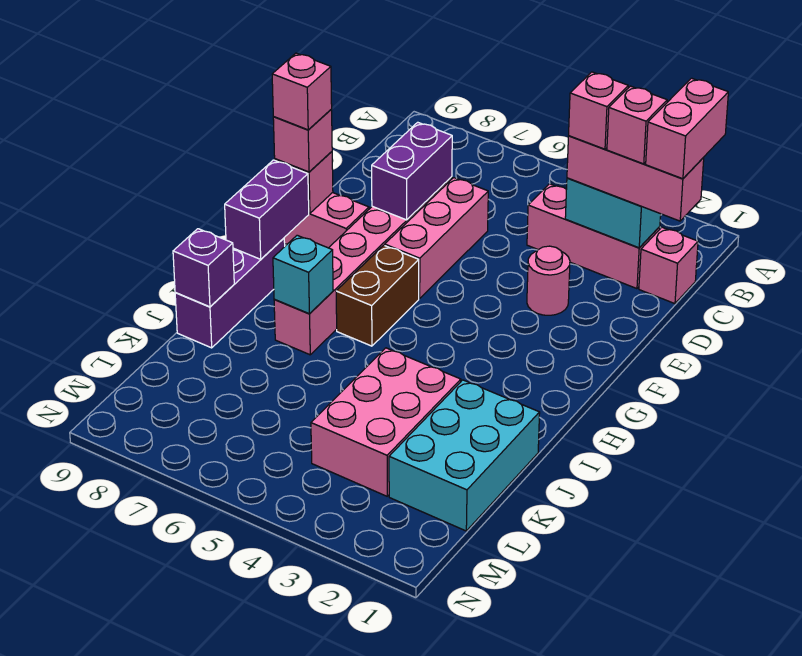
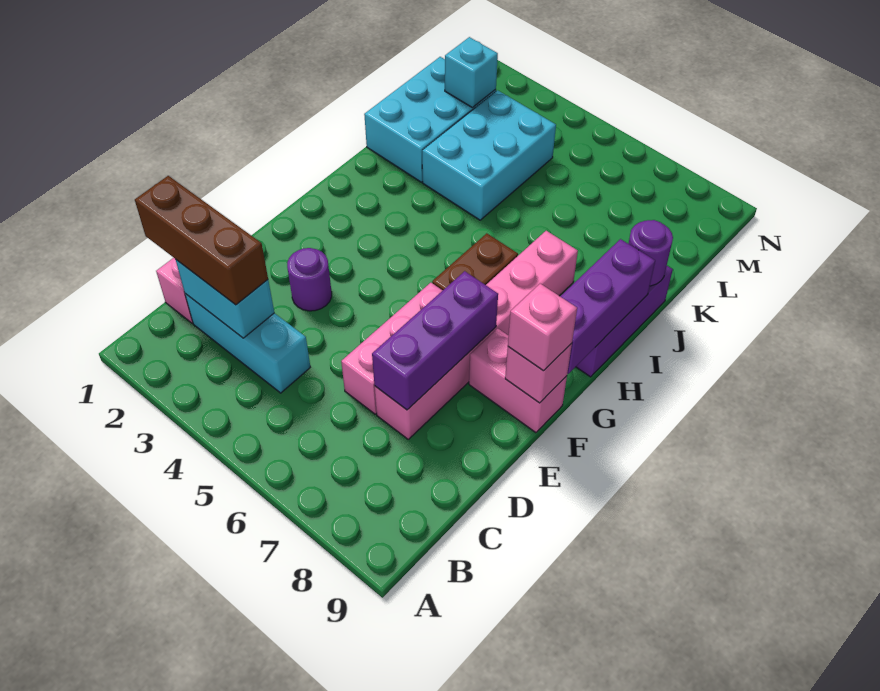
pink brick B1:C1 level 4 -> none
pink brick C1:C3 level 3 -> brown brick C1:C3 level 3
pink brick C2:C4 level 1 -> cyan brick C2:C4 level 1
pink brick C2 level 4 -> none
pink brick C3 level 4 -> none
purple brick D7:E7 level 2 -> purple brick D7:F7 level 2
pink round brick E3 level 1 -> purple round brick E3 level 1
pink brick F9 level 4 -> none
purple brick G9:H9 level 2 -> purple brick G9:I9 level 2
cyan brick I7 level 2 -> cyan brick L2 level 2
pink brick J3:L4 level 1 -> cyan brick J3:L4 level 1
purple brick J9 level 2 -> purple round brick J9 level 2

